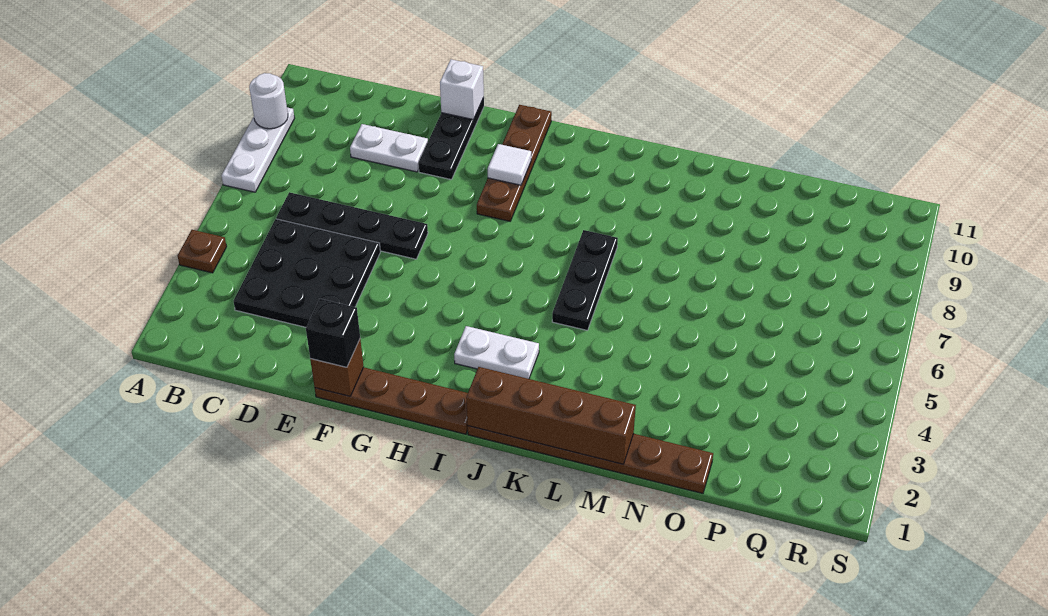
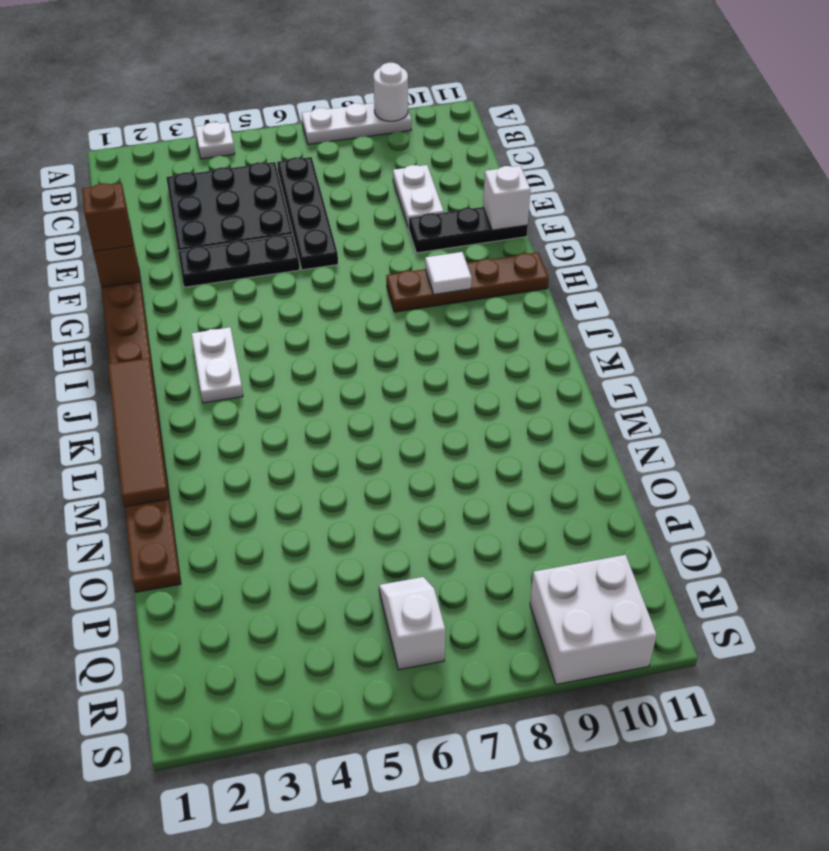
brown plate A4 level 1 -> white plate A4 level 1
black brick F1 level 3 -> brown brick F1 level 3
brown brick J1:M1 level 2 -> brown tile J1:M1 level 2
black plate K5:K7 level 1 -> black plate F3:F5 level 1
none -> white slope Q6:R6 level 1 top R
none -> white brick R9:S10 level 1

